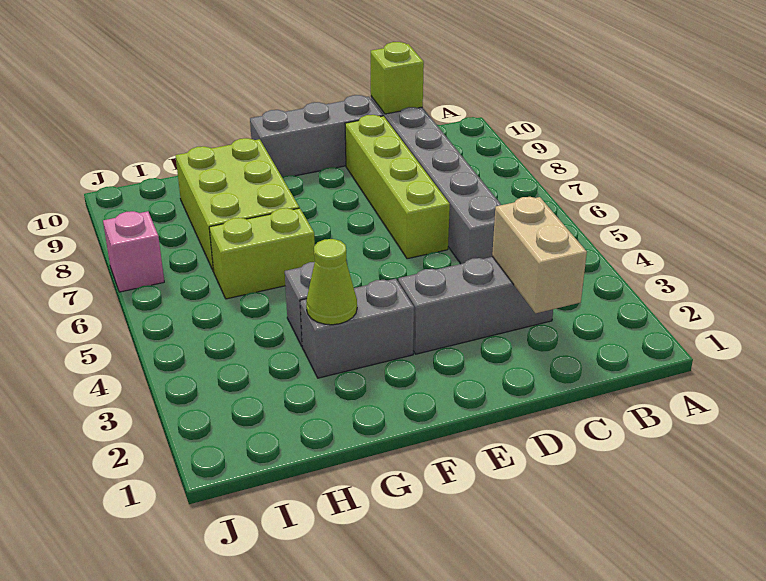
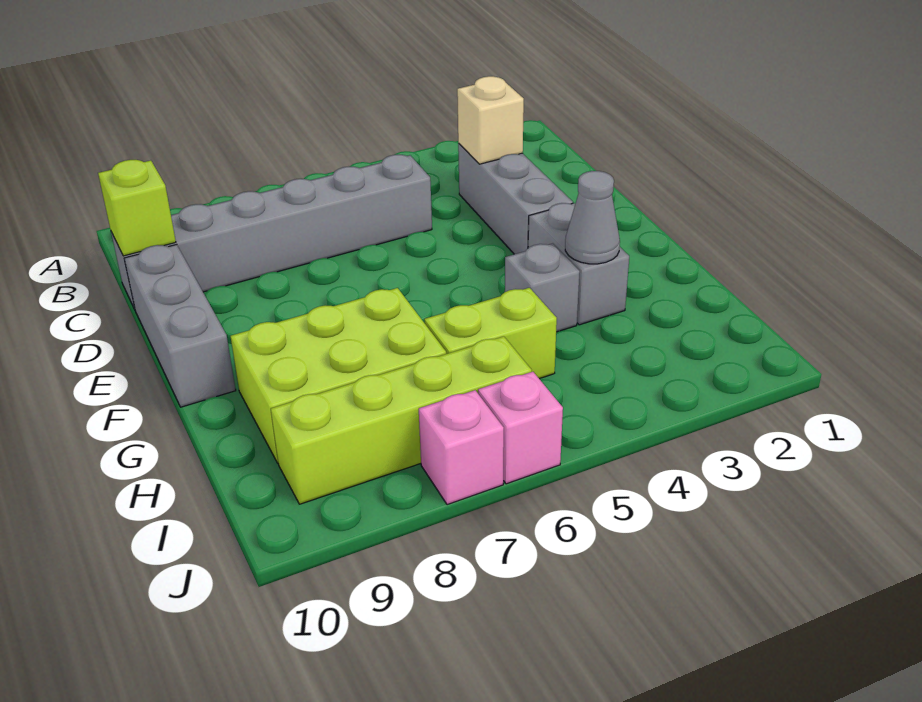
tan brick C2:C3 level 2 -> tan brick C3 level 2
lime brick D6:D9 level 1 -> lime brick I6:I9 level 1
lime cone G3 level 2 -> grey cone G3 level 2
lime brick G6:H6 level 1 -> lime brick H5:H6 level 1
none -> pink brick J6 level 1

